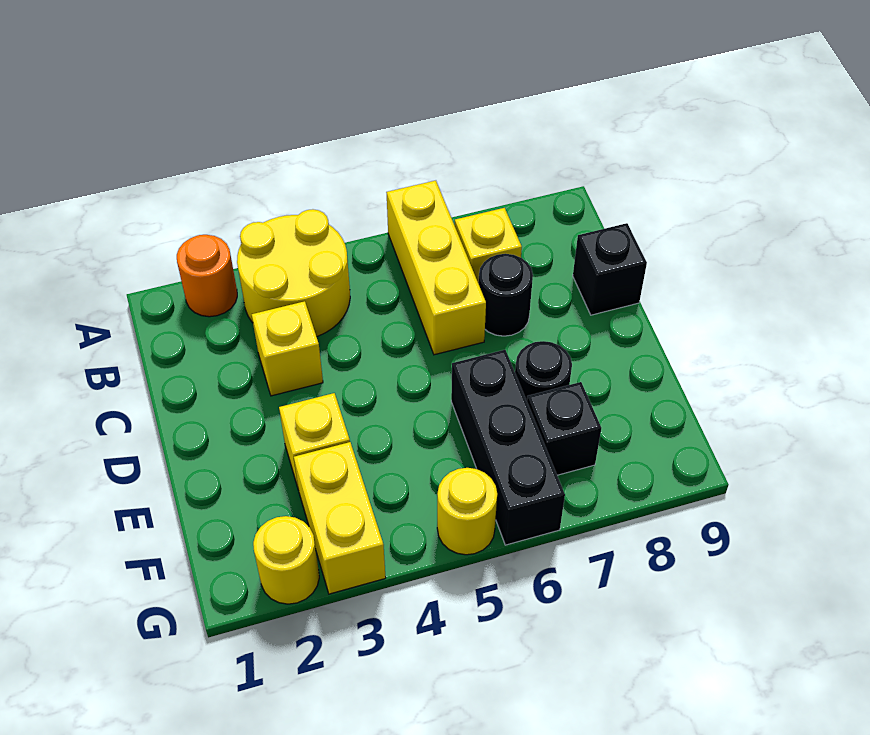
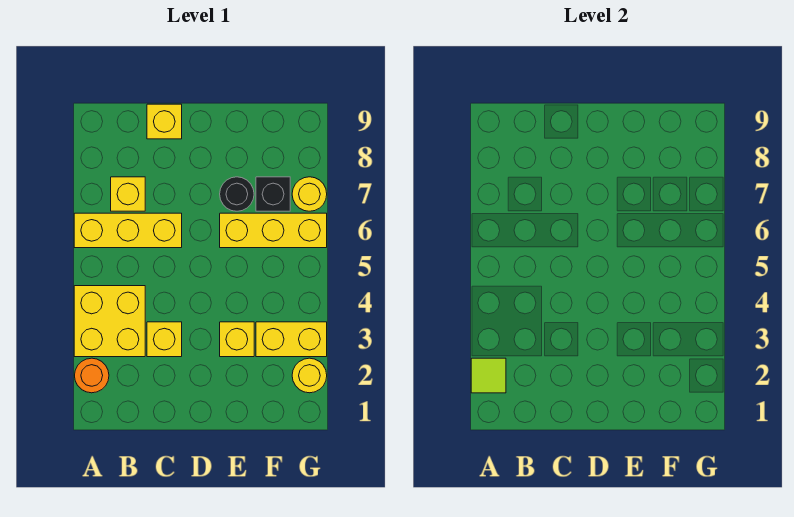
none -> lime tile A2 level 2
yellow round brick A3:B4 level 1 -> yellow brick A3:B4 level 1
black round brick C7 level 1 -> none
black brick C9 level 1 -> yellow brick C9 level 1
black brick E6:G6 level 1 -> yellow brick E6:G6 level 1
yellow round brick G5 level 1 -> yellow round brick G7 level 1

